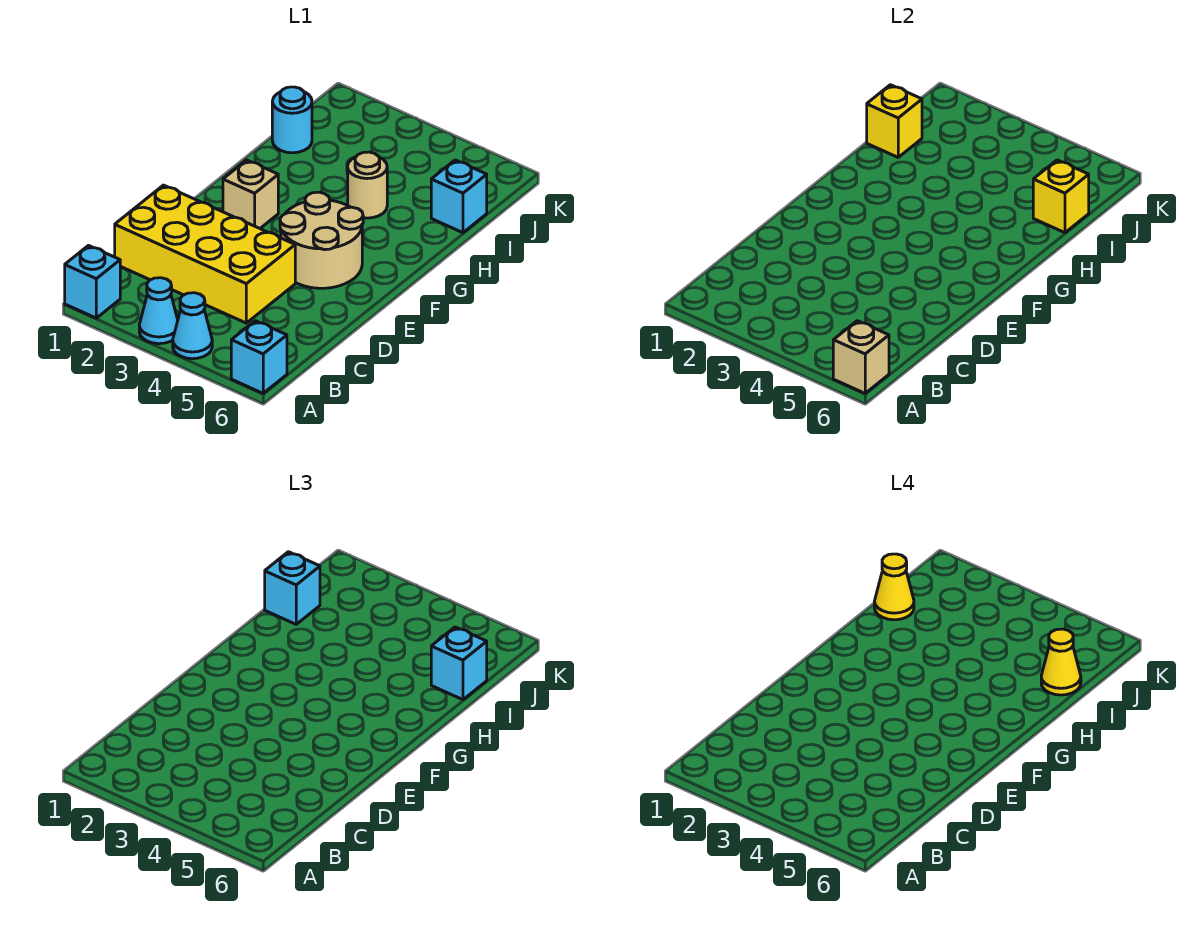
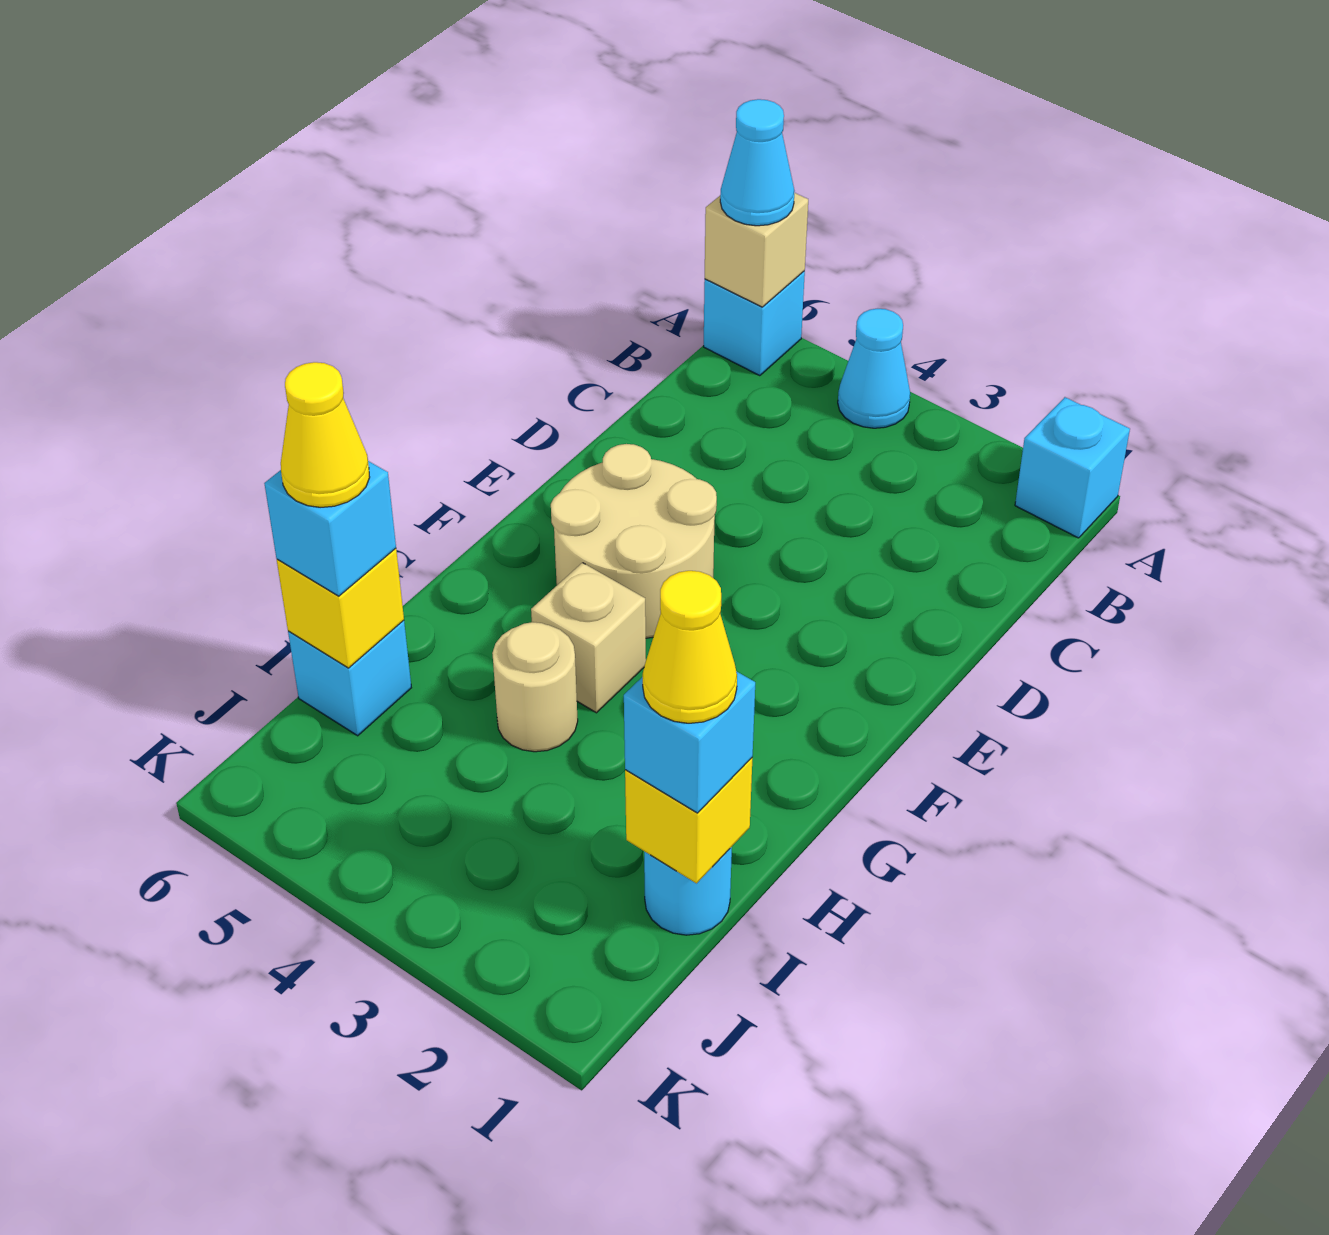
cyan cone A3 level 1 -> cyan cone A6 level 3
yellow brick C1:D4 level 1 -> none
tan brick F2 level 1 -> tan brick G4 level 1

